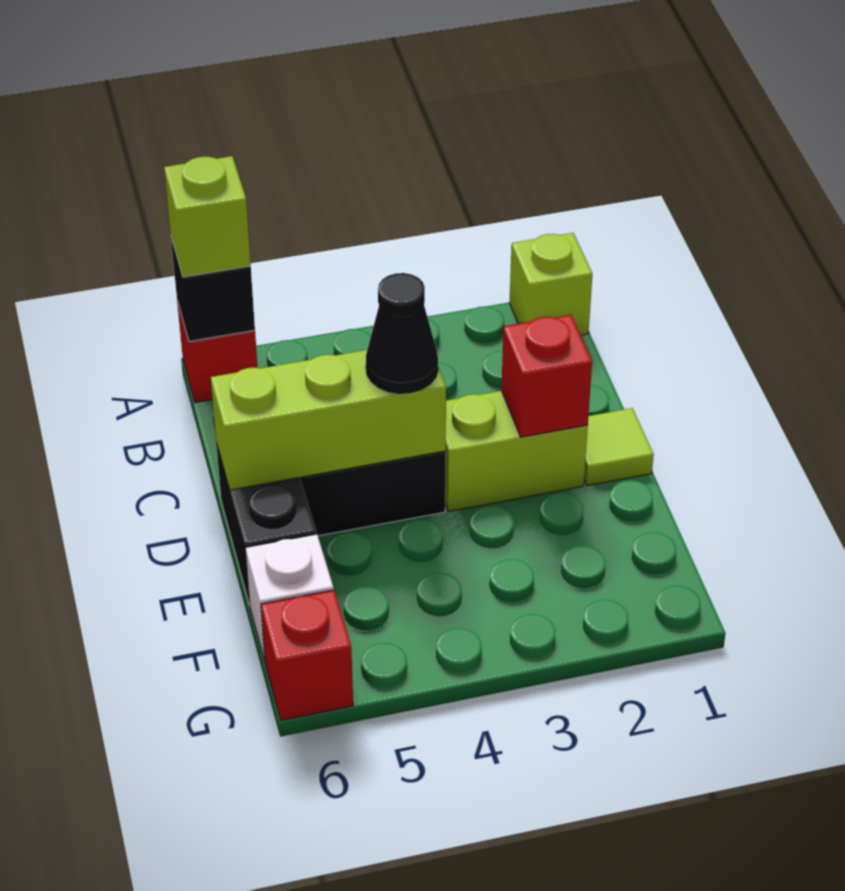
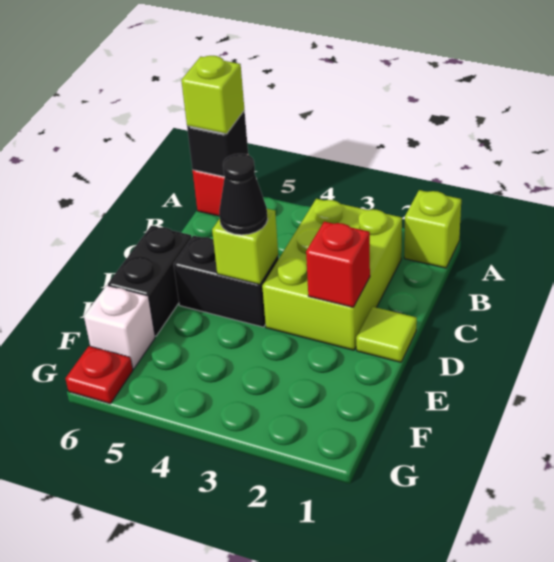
lime brick D2:D3 level 1 -> lime brick B2:D3 level 1
lime brick D4:D6 level 2 -> lime brick D4 level 2
red brick G6 level 1 -> red plate G6 level 1

